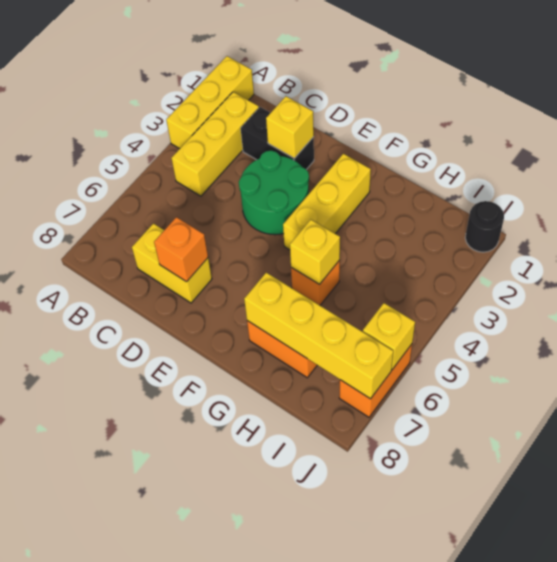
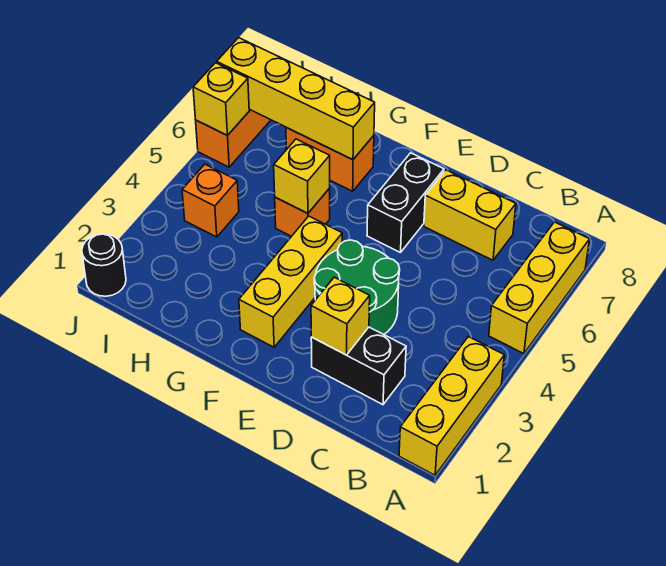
yellow brick B2:B4 level 1 -> yellow brick A5:A7 level 1
orange brick D7 level 2 -> orange brick I4 level 1
none -> black brick E6:E7 level 1

